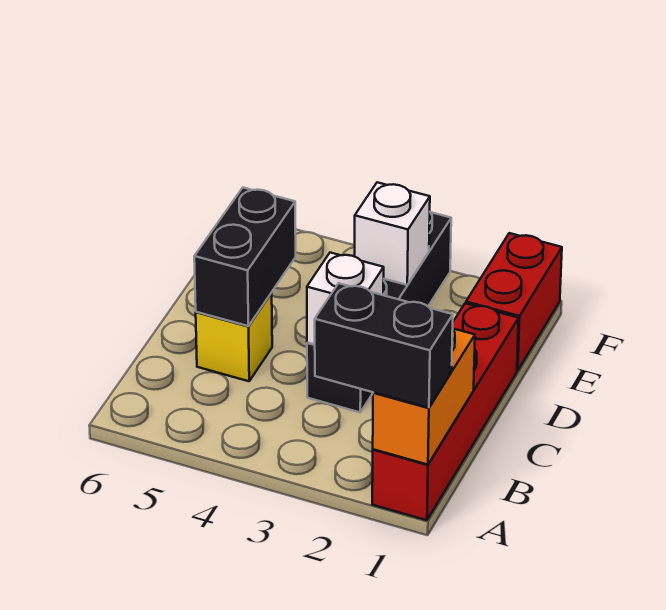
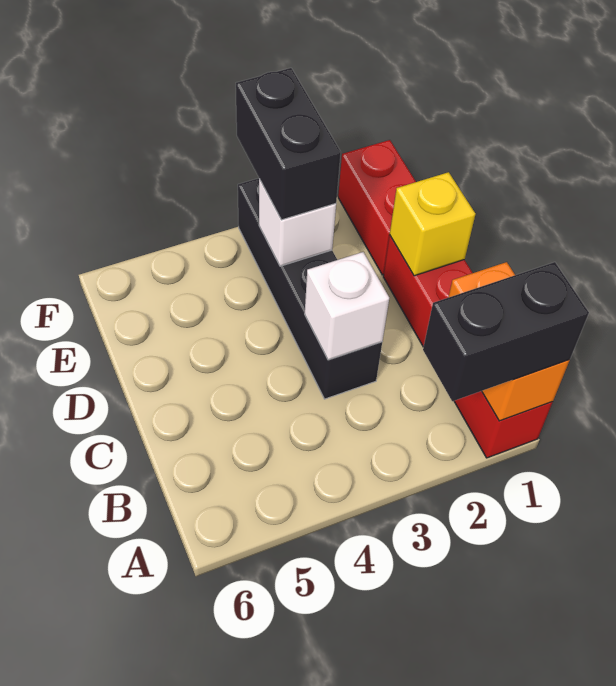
yellow brick C5 level 1 -> yellow brick D1 level 2
black brick C5:D5 level 2 -> black brick E3:F3 level 3

